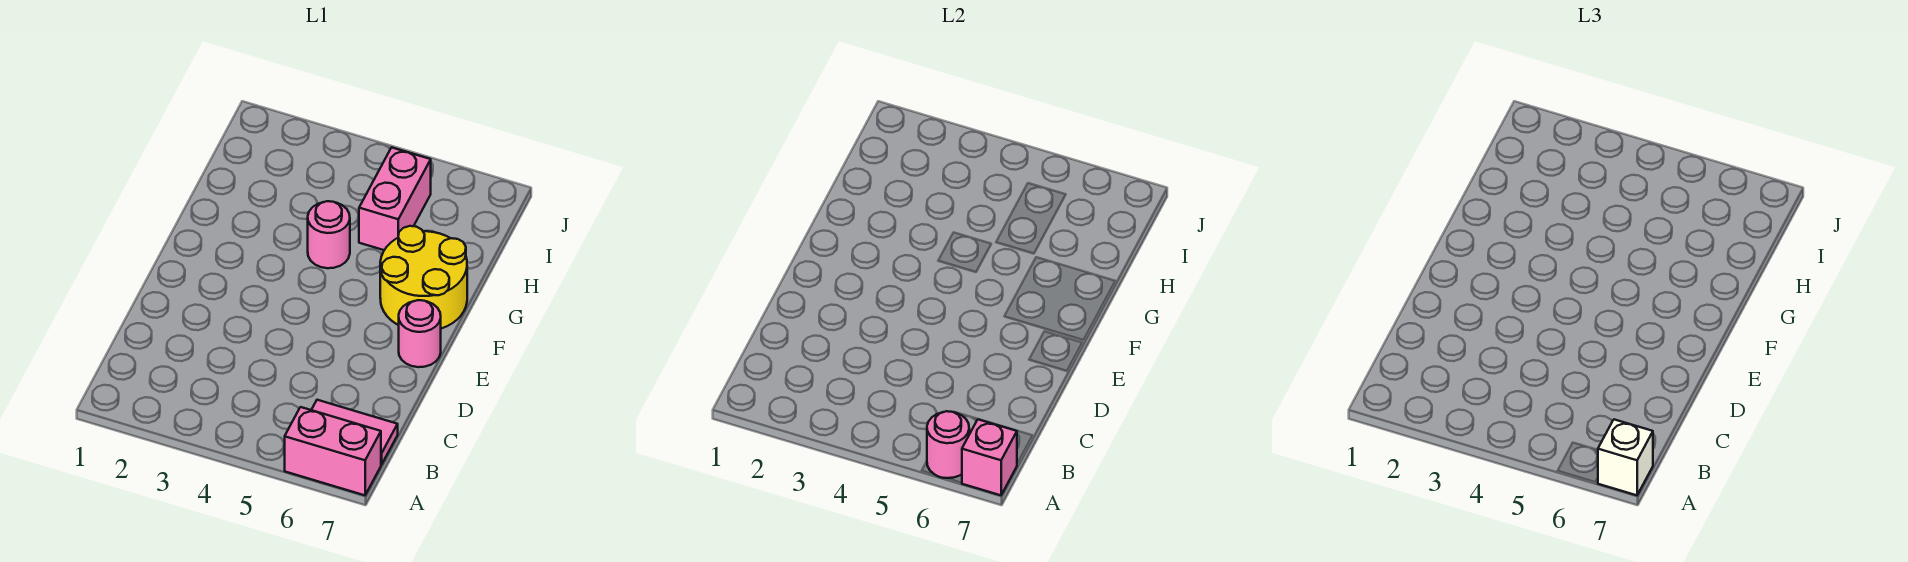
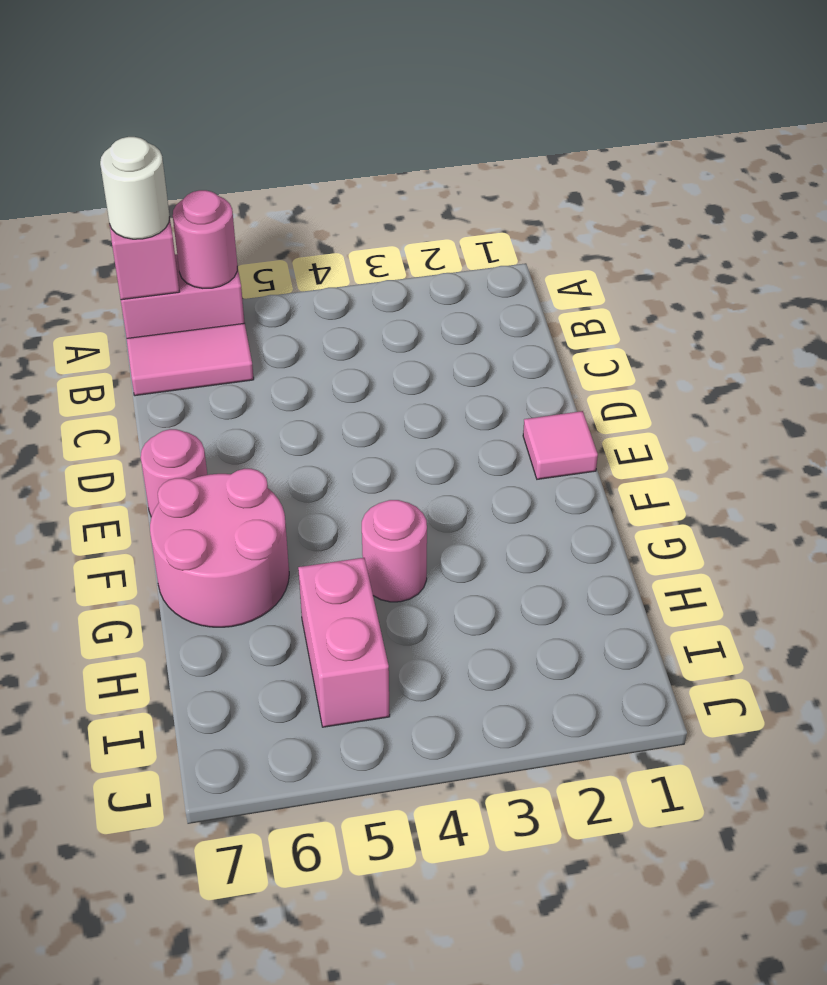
white brick A7 level 3 -> white round brick A7 level 3
none -> pink tile E1 level 1
yellow round brick F6:G7 level 1 -> pink round brick F6:G7 level 1

